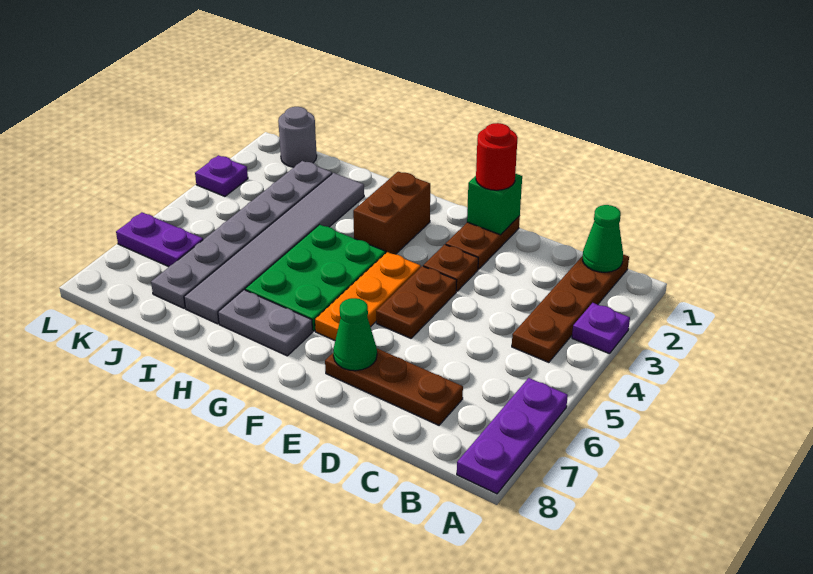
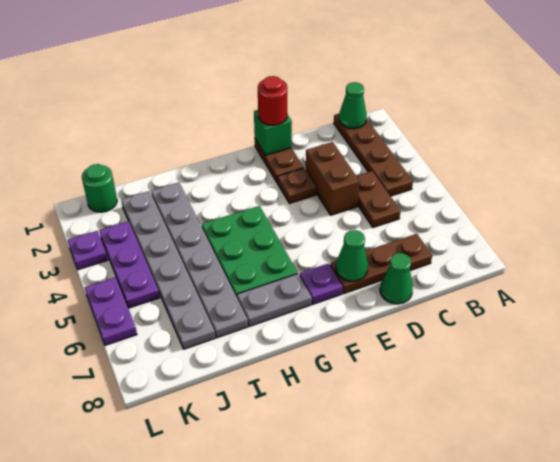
purple plate A3 level 1 -> purple plate F7 level 1
purple plate A6:A8 level 1 -> purple plate K3:K5 level 1
none -> green cone D8 level 1
brown plate E4:E5 level 1 -> brown plate C4:C5 level 1
orange plate F4:F6 level 1 -> none
brown brick G2:G3 level 1 -> brown brick D3:D4 level 1
grey tile I2:I7 level 1 -> grey plate I2:I7 level 1
grey round brick K1 level 1 -> green round brick K1 level 1
purple plate K6:L6 level 1 -> purple plate L5:L6 level 1

